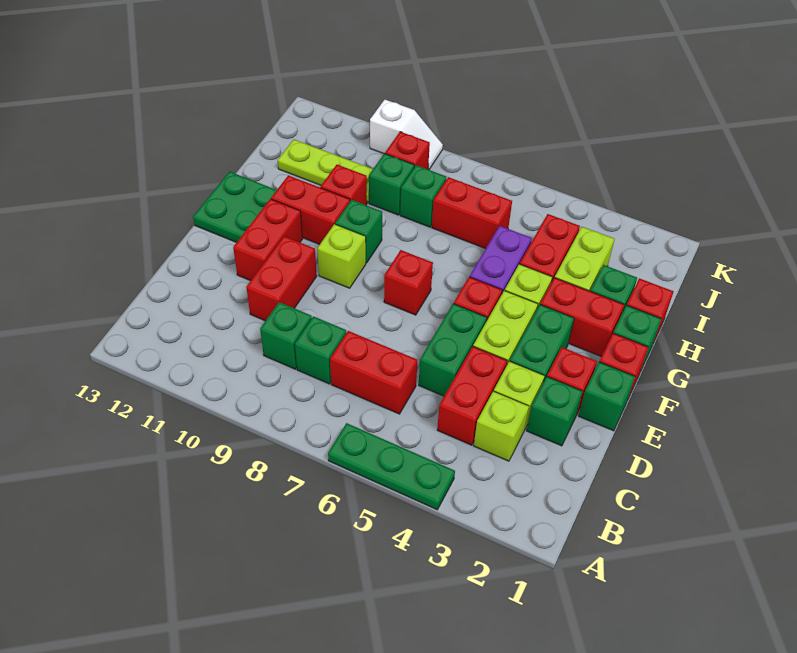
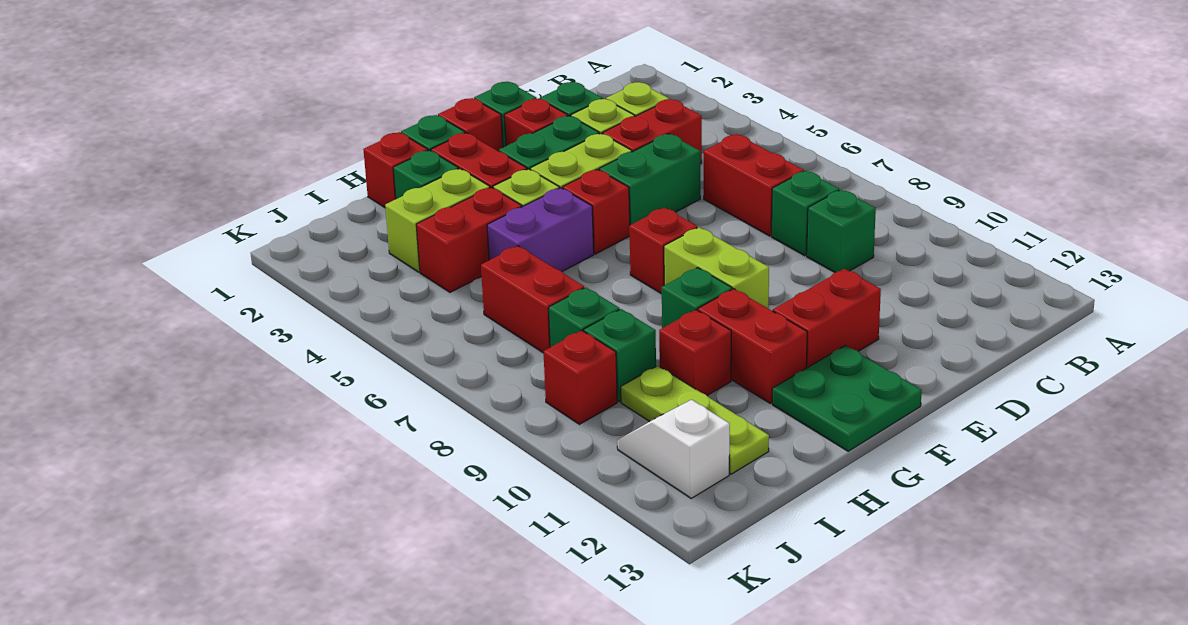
green plate A4:A6 level 1 -> none
red brick D10:E10 level 1 -> none
lime brick F9 level 1 -> lime brick F8:F9 level 1
white slope K9:K10 level 1 top 10 -> white slope J11:J12 level 1 top 12

